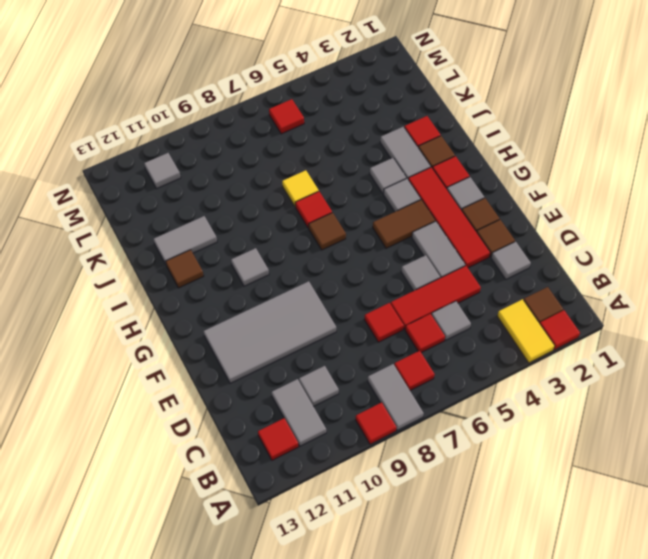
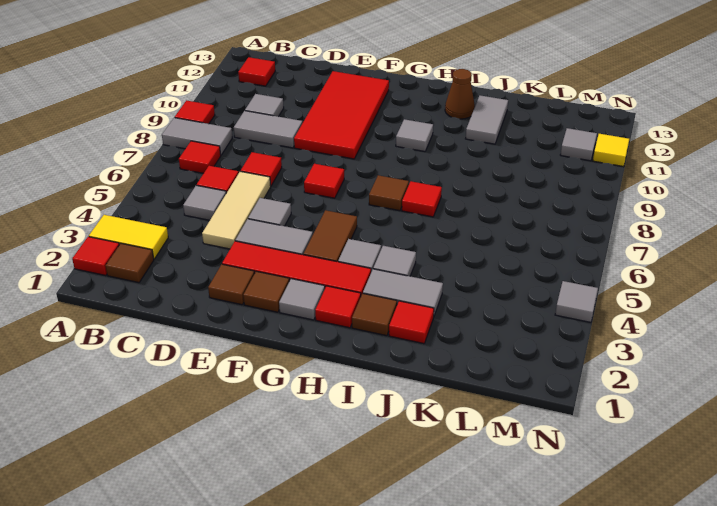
grey tile B11:C11 level 1 -> grey tile C9:D9 level 1
grey tile D2 level 1 -> grey tile N4 level 1
red tile D4:D6 level 1 -> tan tile D4:D6 level 1
grey tile E9:F12 level 1 -> red tile E9:F12 level 1
brown tile I12 level 1 -> brown cone I12 level 1
yellow tile J7 level 1 -> yellow tile N11 level 1
red tile M6 level 1 -> red tile F7 level 1

